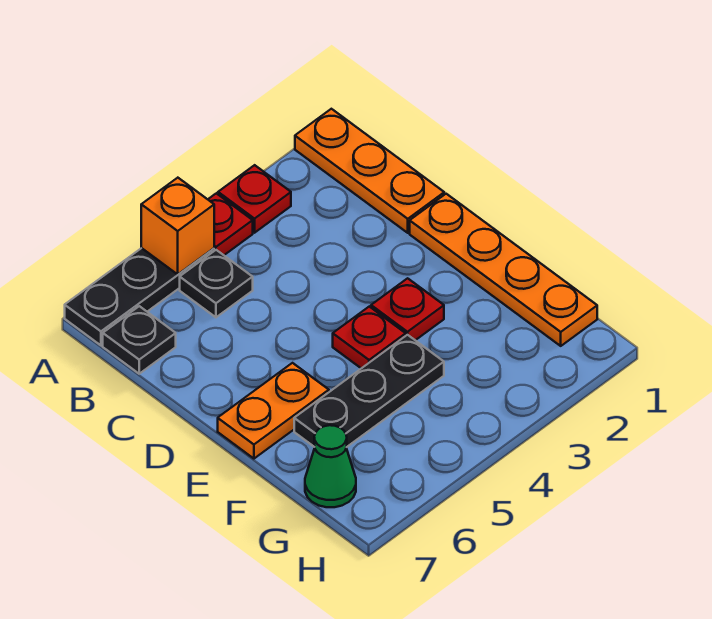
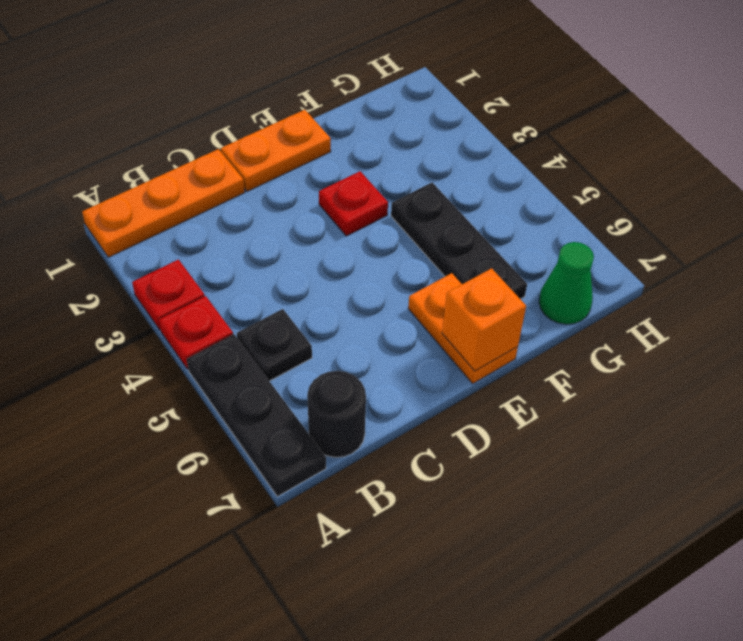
orange brick A5 level 2 -> orange brick E7 level 2
black plate B7 level 1 -> black round brick B7 level 1
orange plate D1:G1 level 1 -> orange plate D1:E1 level 1
red plate E4 level 1 -> none

